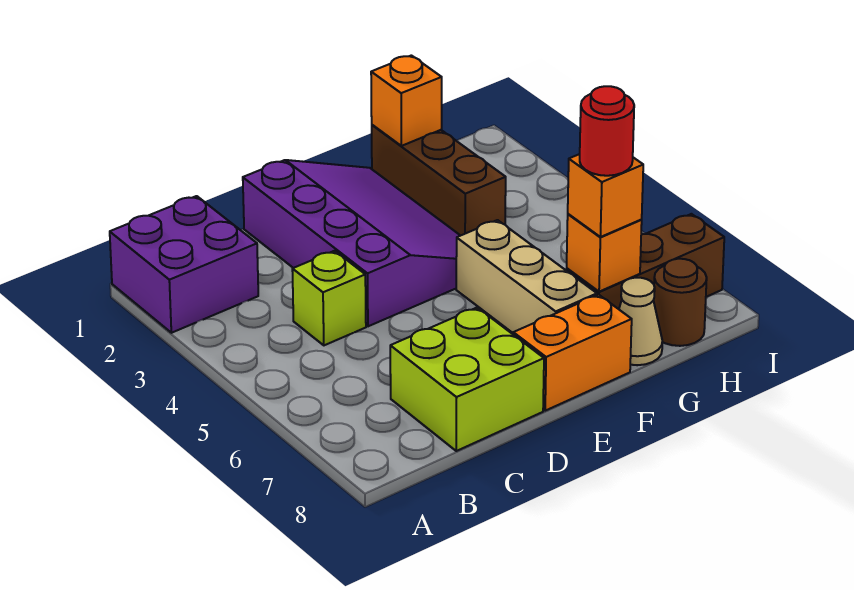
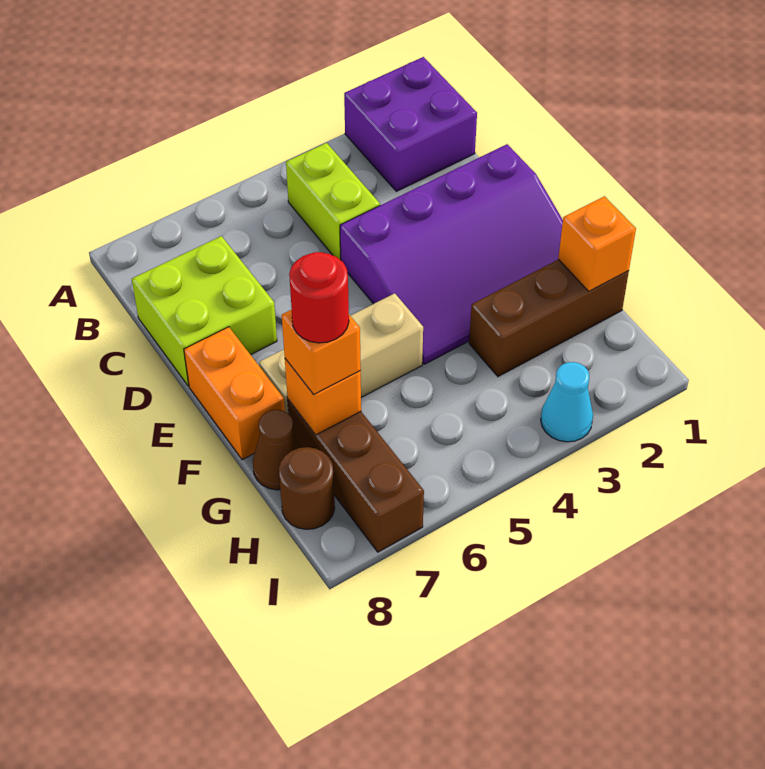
lime brick C4 level 1 -> lime brick B4:C4 level 1
tan cone G8 level 1 -> brown cone G8 level 1
none -> cyan cone I3 level 1

